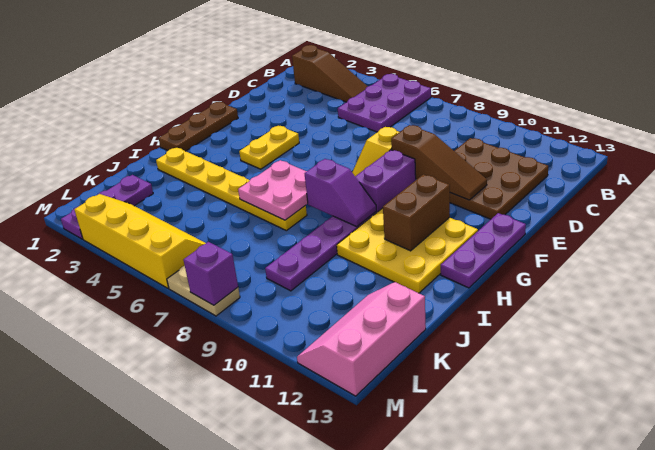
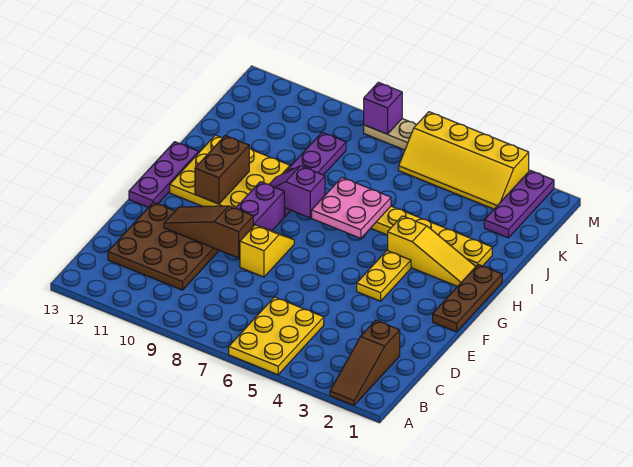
purple plate A5:C6 level 1 -> yellow plate A5:C6 level 1
brown slope B2:B4 level 1 top 2 -> brown slope A2:C2 level 1 top C
none -> yellow slope H2:H4 level 1 top 4
pink slope K12:M13 level 1 top 13 -> none

